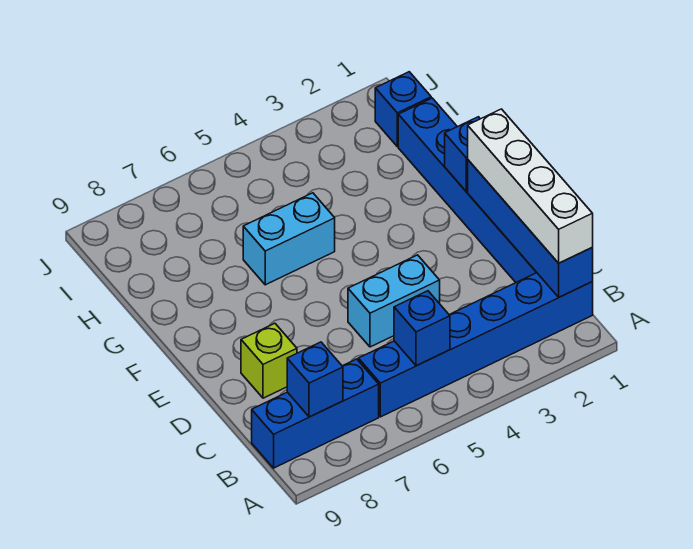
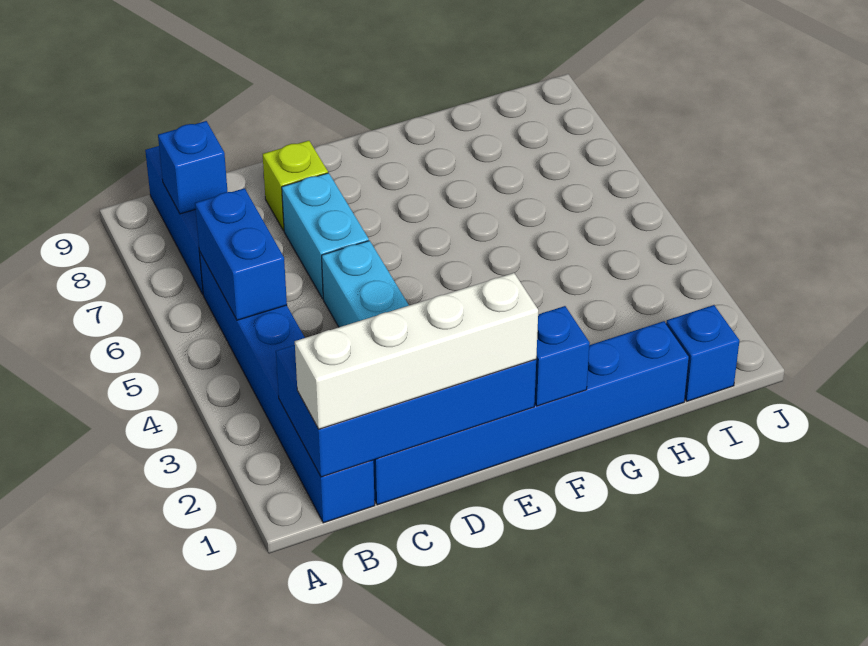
blue brick B1:E1 level 2 -> blue brick B1:E2 level 2
blue brick B5 level 2 -> blue brick B5:B6 level 2
cyan brick G5:G6 level 1 -> cyan brick D6:D7 level 1

